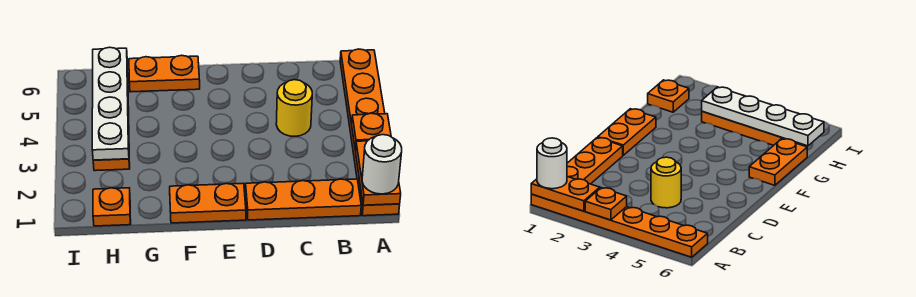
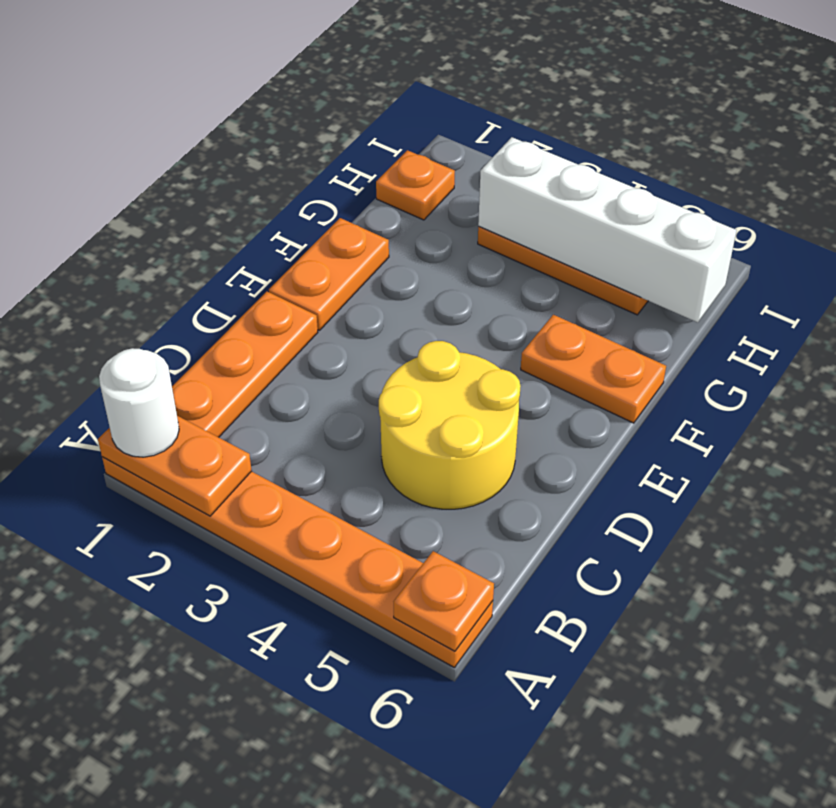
orange plate A3 level 2 -> orange plate A6 level 2
yellow round brick C4 level 1 -> yellow round brick C4:D5 level 1
orange plate F6:G6 level 1 -> orange plate F5:F6 level 1
white plate H3:H6 level 2 -> white brick H3:H6 level 2

